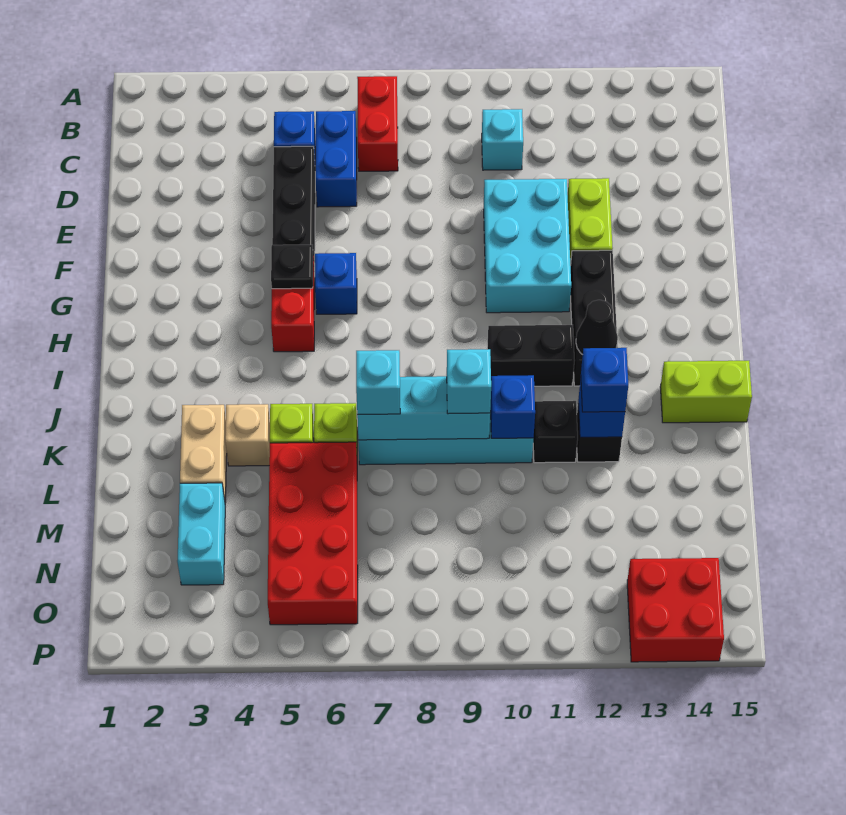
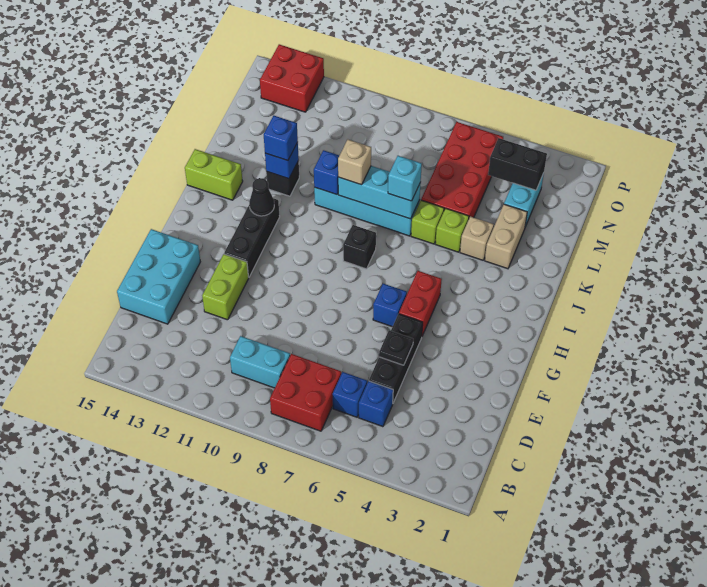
red brick B7:C7 level 1 -> red brick B7:C8 level 1
blue brick C6:D6 level 1 -> blue brick C6 level 1
cyan brick C10 level 1 -> cyan brick C9:C10 level 1
cyan brick E10:G11 level 1 -> cyan brick D14:F15 level 1
black plate G5 level 2 -> black plate E5 level 2
black brick I10:I11 level 1 -> black brick N3:N4 level 2
cyan brick K9 level 3 -> tan brick K9 level 3
black brick K11 level 1 -> black brick I8 level 1

